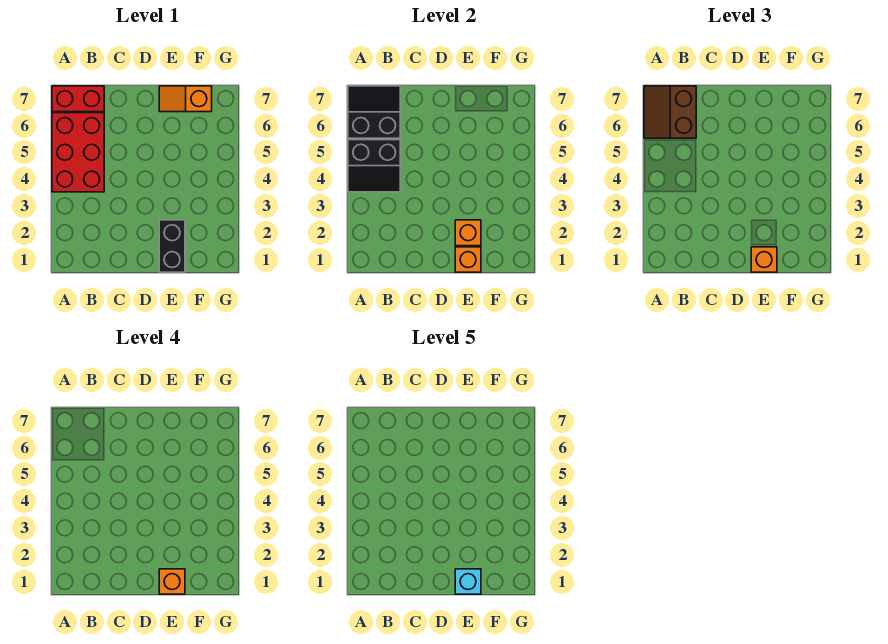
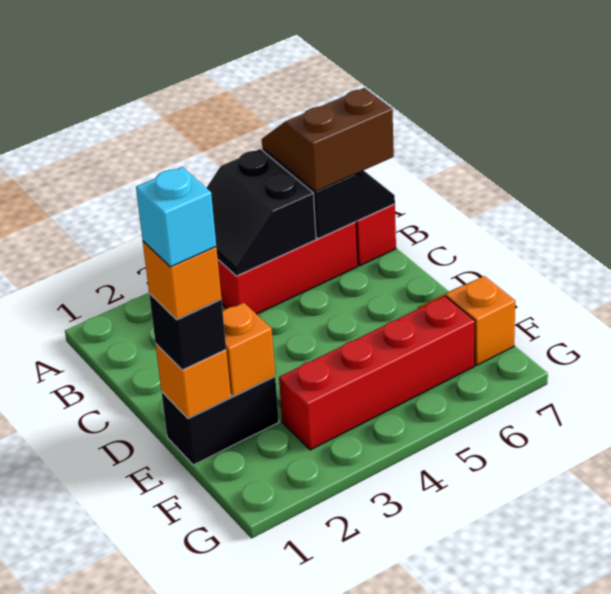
orange brick E1 level 3 -> black brick E1 level 3
none -> red brick F3:F6 level 1

